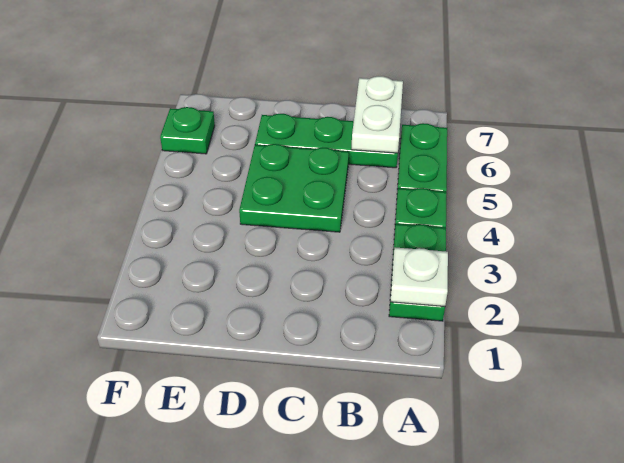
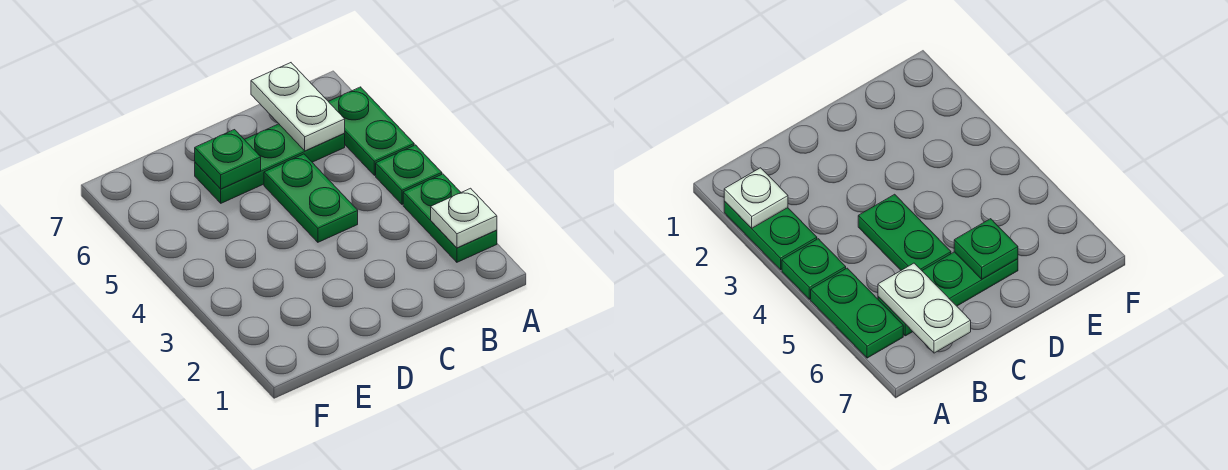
green plate C4:D5 level 1 -> green plate C4:C5 level 1
green plate F6 level 1 -> green plate D6 level 2

